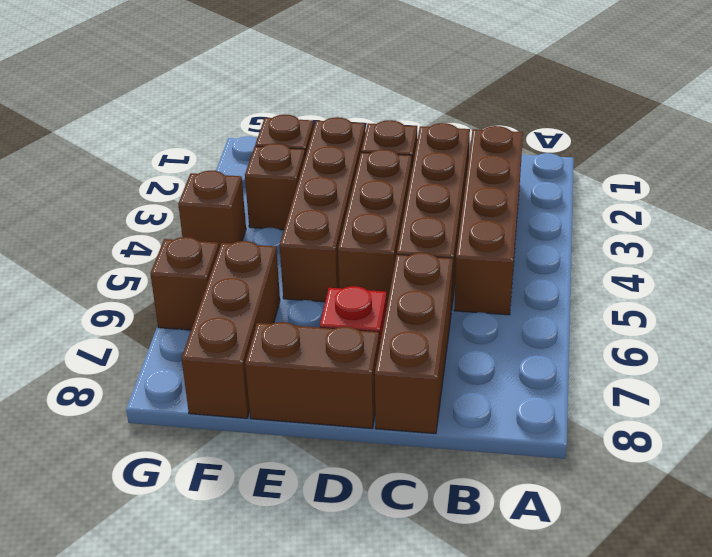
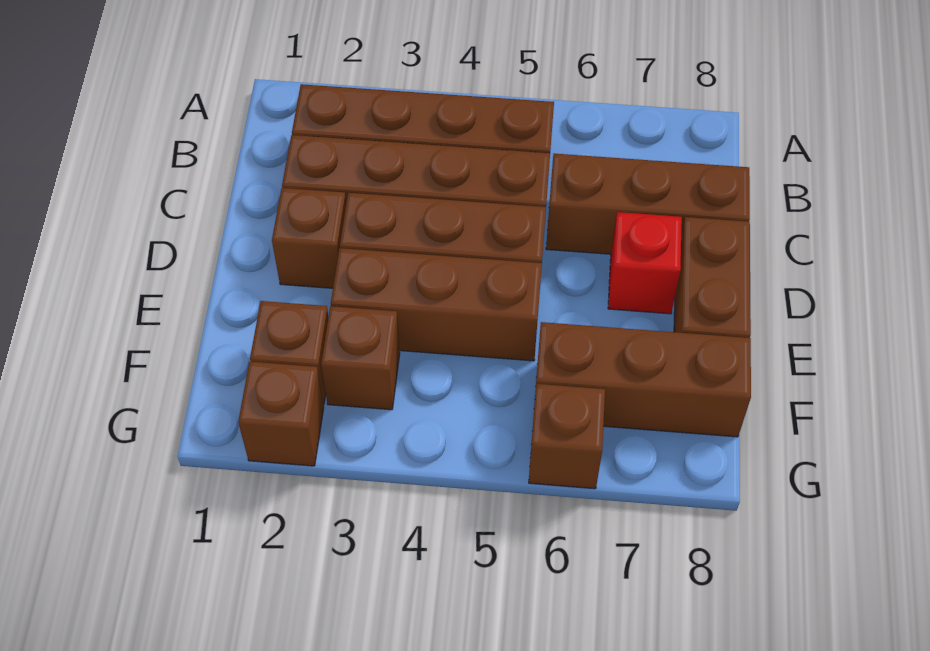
brown brick E2:E5 level 1 -> brown brick E3:E5 level 1
brown brick G4 level 1 -> brown brick G2 level 1

